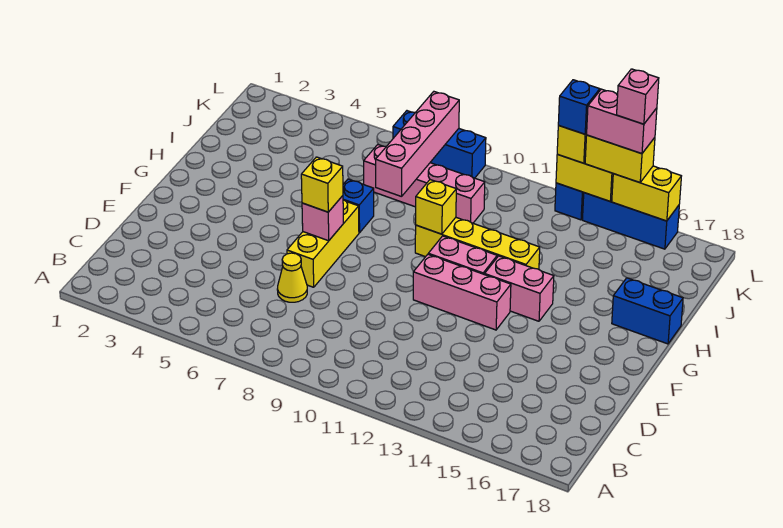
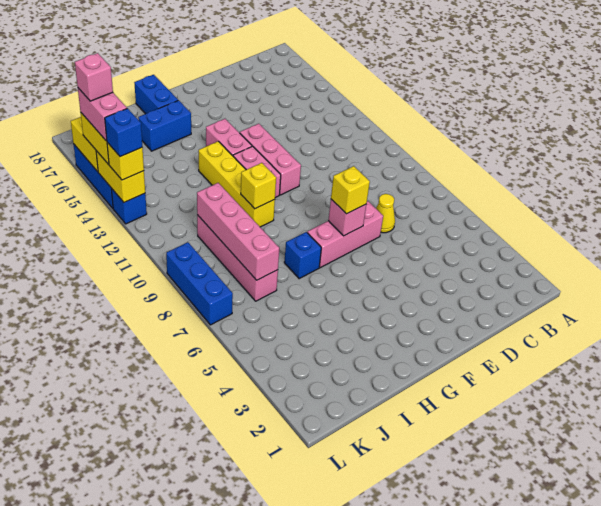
yellow brick E7:G7 level 1 -> pink brick E7:G7 level 1
none -> blue brick H16:I16 level 1
pink brick I8:L8 level 2 -> pink brick J7:J10 level 2

